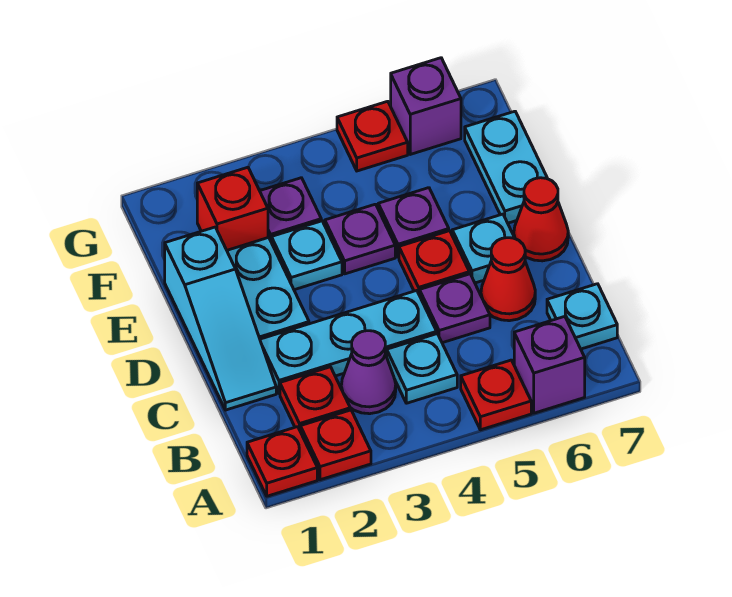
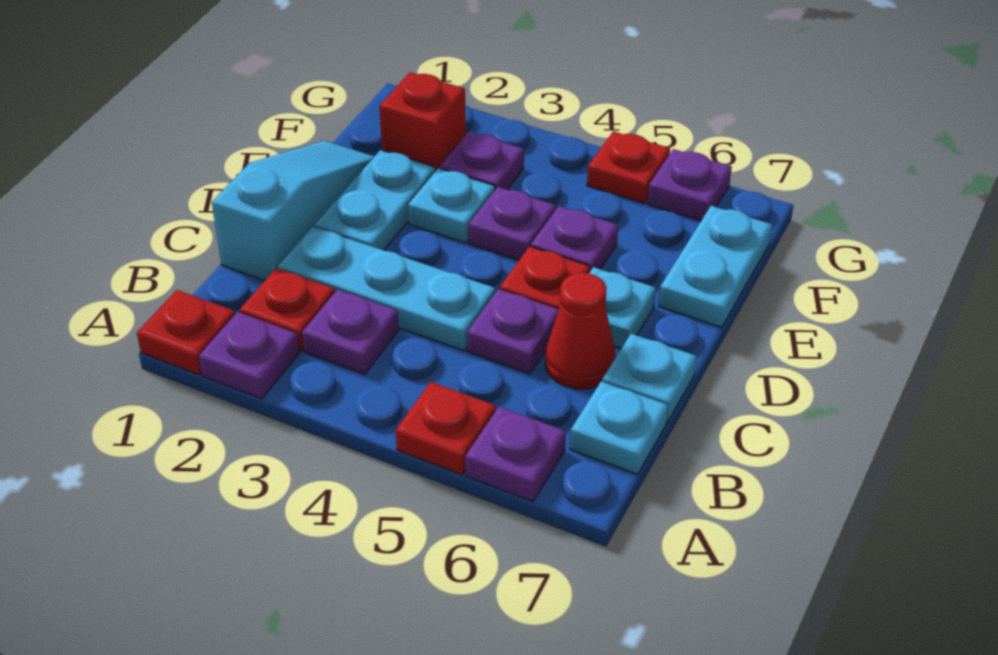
red plate A2 level 1 -> purple plate A2 level 1
purple brick A6 level 1 -> purple plate A6 level 1
purple cone B3 level 1 -> purple plate B3 level 1
cyan plate B4 level 1 -> cyan plate C7 level 1
cyan slope C1:E1 level 1 top E -> cyan slope C1:E1 level 1 top C
red cone D7 level 1 -> none
purple brick G6 level 1 -> purple plate G6 level 1

